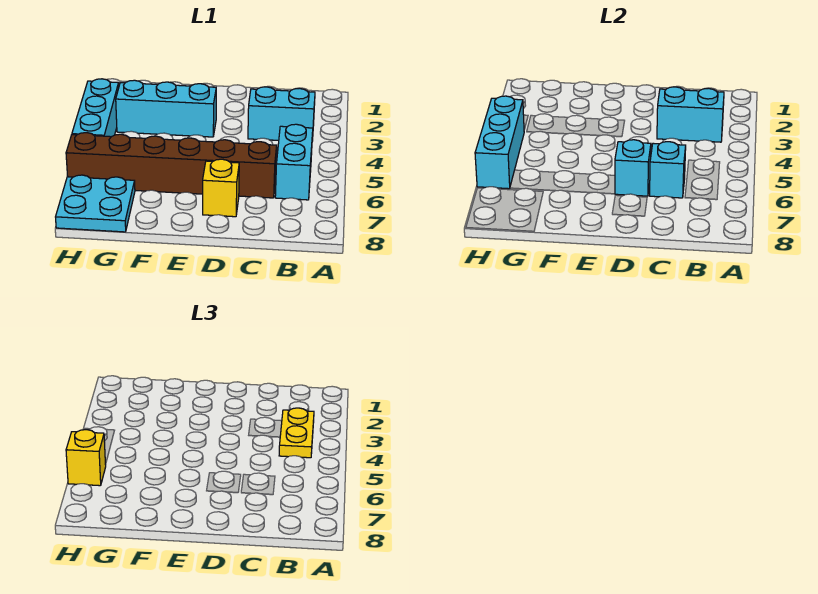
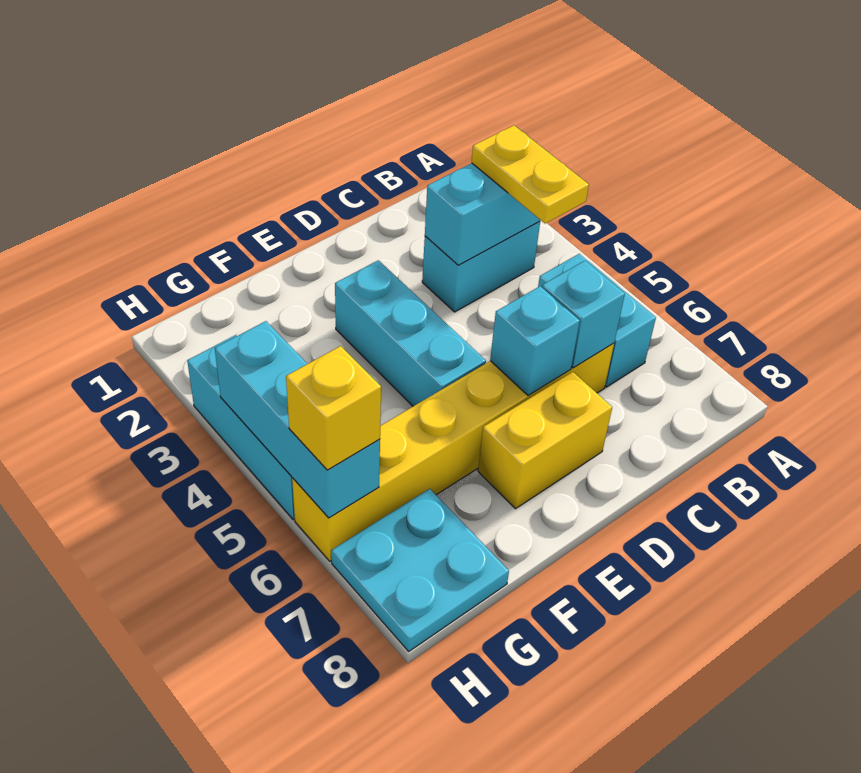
brown brick C6:H6 level 1 -> yellow brick C6:H6 level 1
yellow brick D7 level 1 -> yellow brick D7:E7 level 1
cyan brick E3:G3 level 1 -> cyan brick E3:E5 level 1

